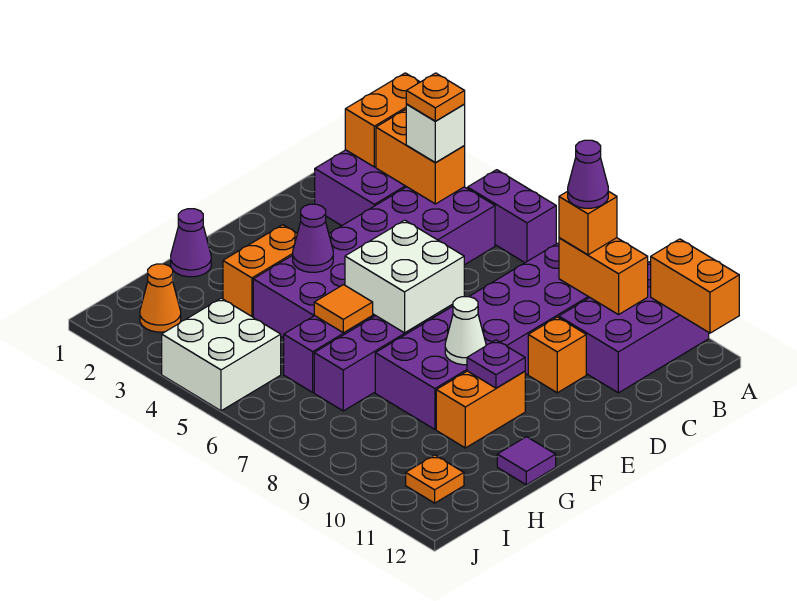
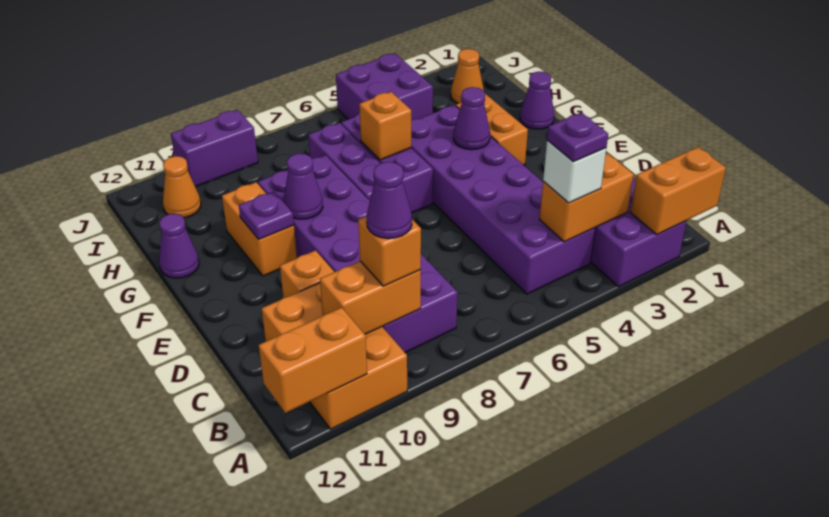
orange brick A2:B2 level 2 -> orange brick A1:A2 level 2
purple brick A5:A6 level 1 -> purple brick J9:J10 level 1
purple brick A10:C11 level 1 -> orange brick A10:C11 level 1
orange plate B4 level 4 -> purple plate B4 level 4
white brick E6:F7 level 2 -> none
white cone F9 level 2 -> purple cone F9 level 2
orange tile G6 level 2 -> orange brick G6 level 2
purple tile G12 level 1 -> purple cone G12 level 1
white brick I4:J5 level 1 -> purple brick I4:J5 level 1
orange plate I11 level 1 -> orange cone I11 level 1

